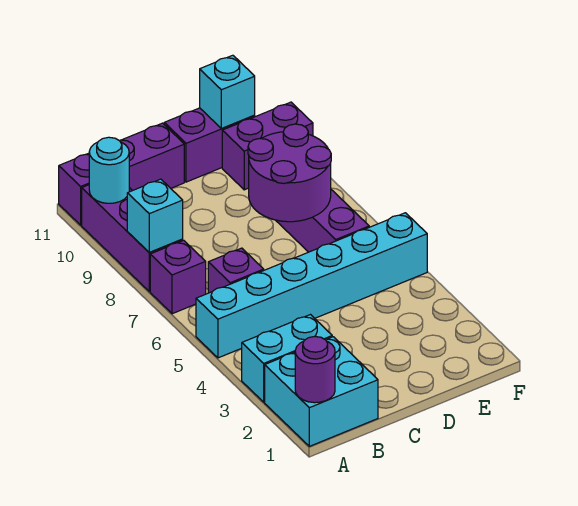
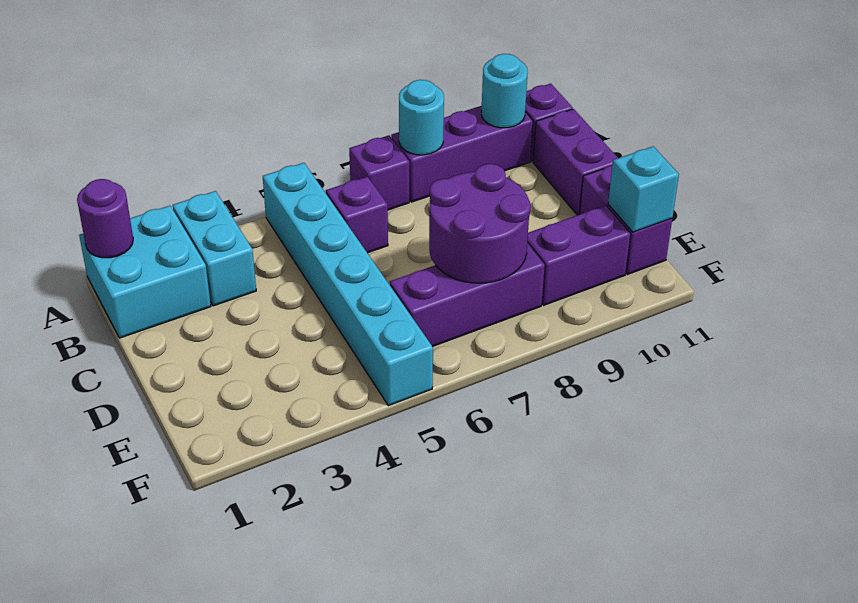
cyan brick A8 level 2 -> cyan round brick A8 level 2
purple brick E10:F10 level 1 -> purple brick E9:E10 level 1

